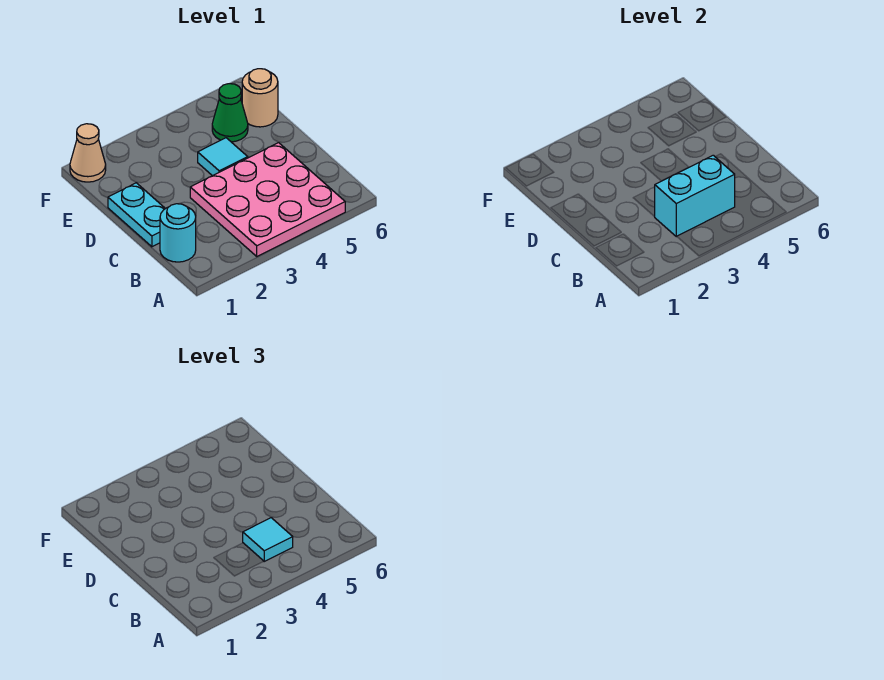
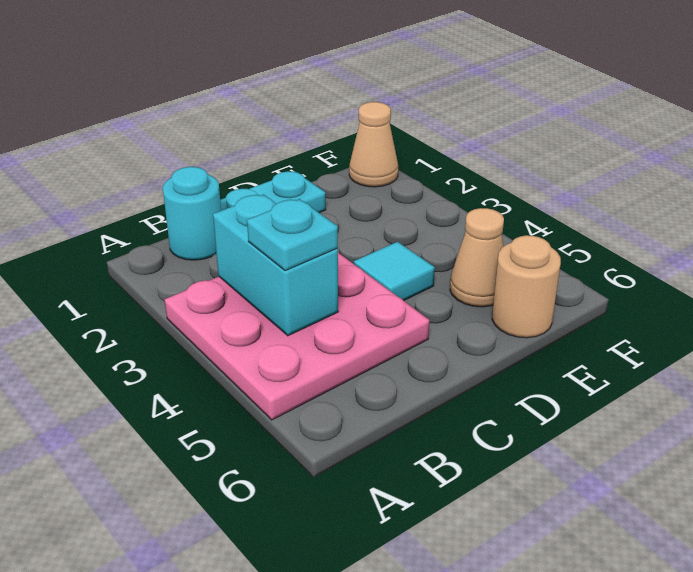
cyan tile B4 level 3 -> cyan plate B4 level 3
green cone E5 level 1 -> tan cone E5 level 1

